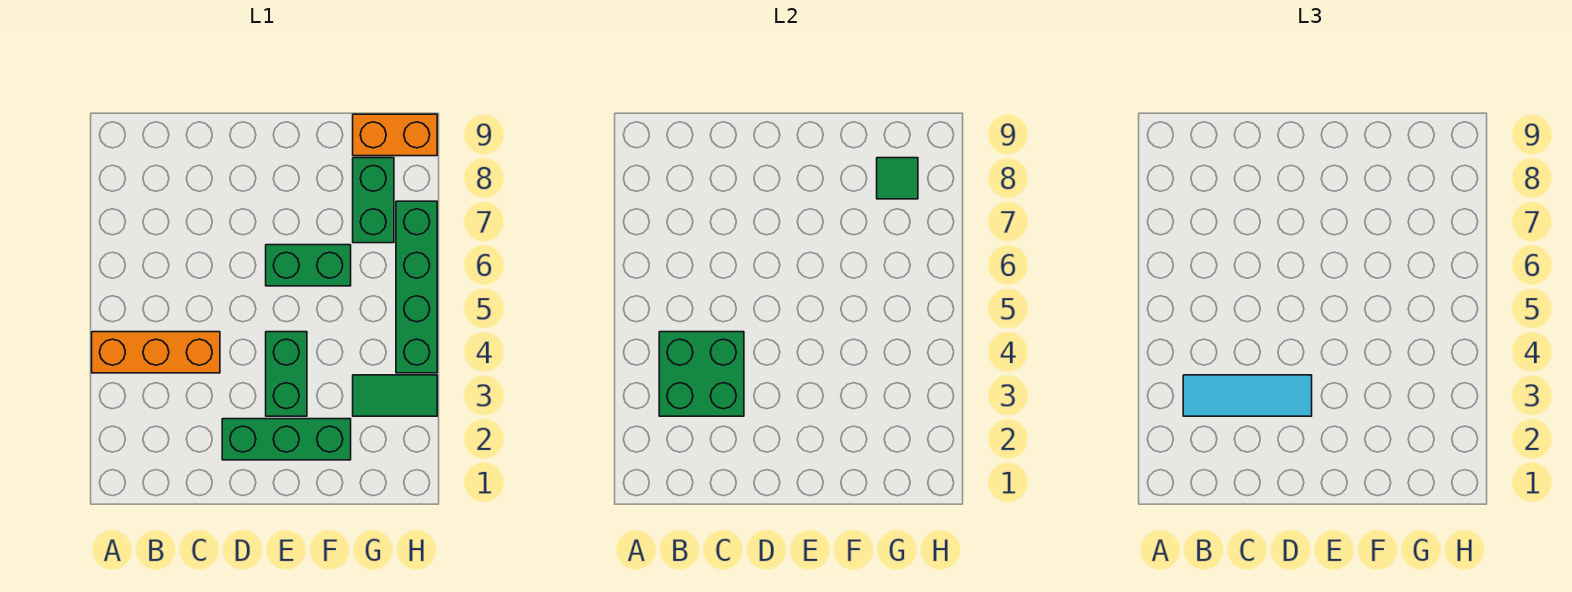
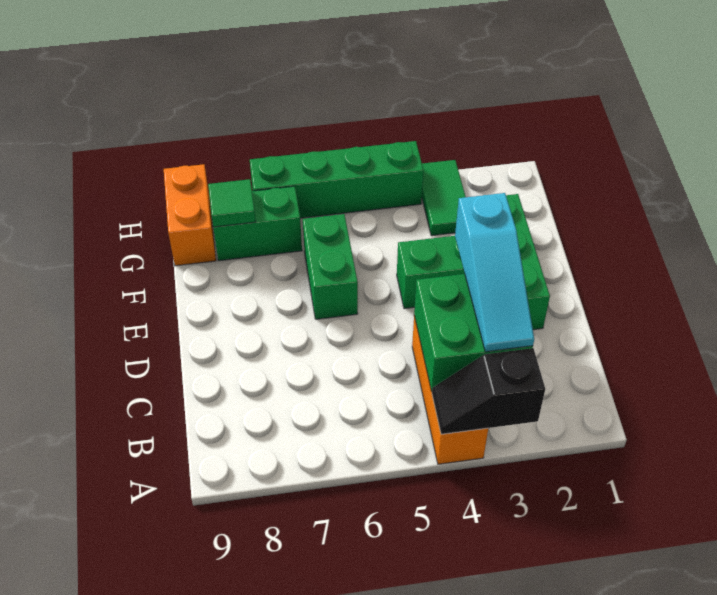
none -> black slope A3:A4 level 2 top 3
cyan tile B3:D3 level 3 -> cyan slope B3:D3 level 3 top D

